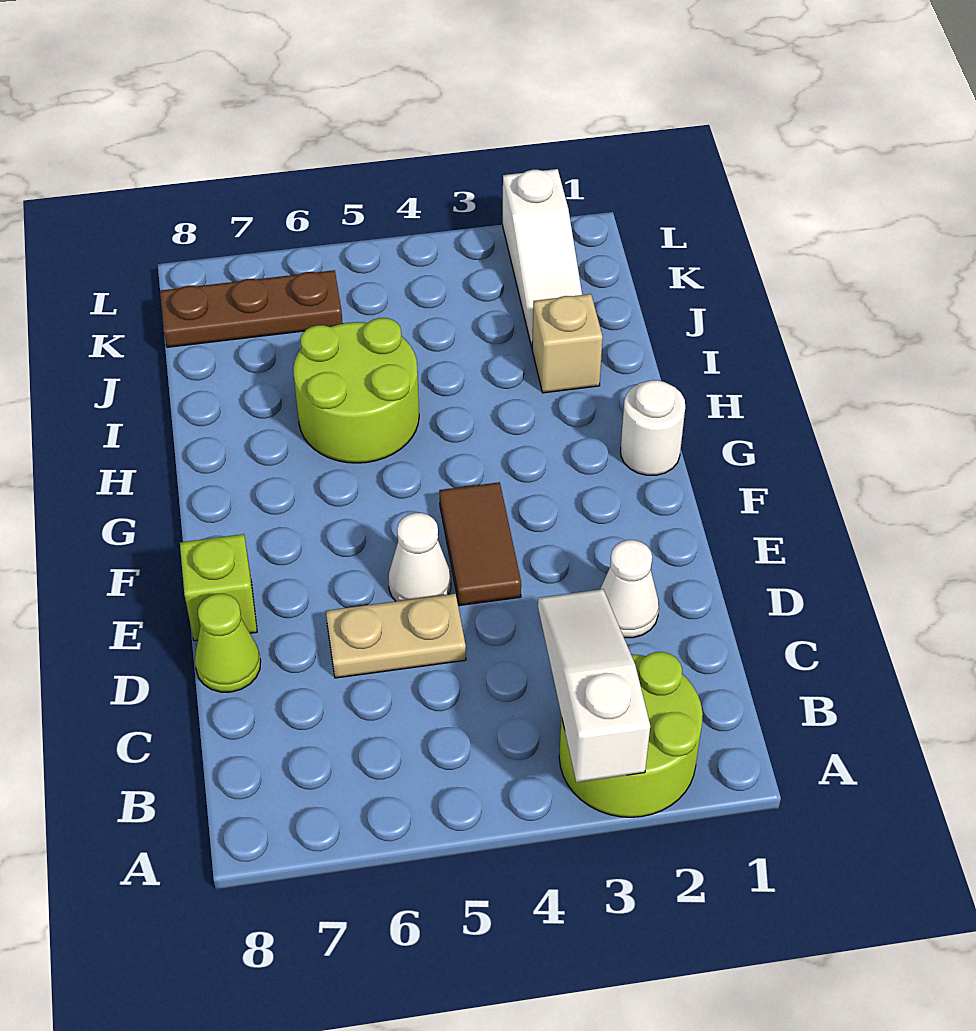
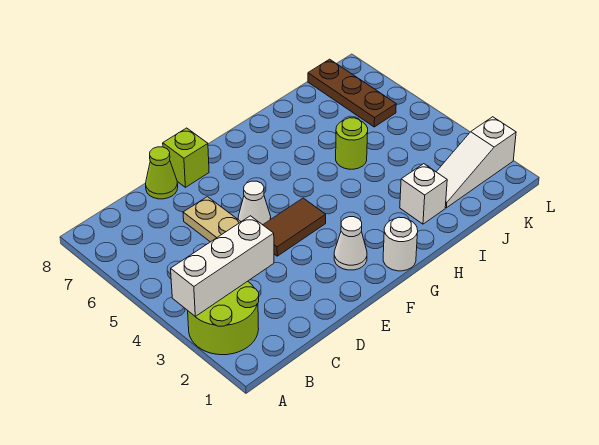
white slope A3:C3 level 2 top A -> white brick A3:C3 level 2
white cone D2 level 1 -> white cone F2 level 1
lime round brick H5:I6 level 1 -> lime round brick I5 level 1
tan brick I2 level 1 -> white brick I2 level 1

